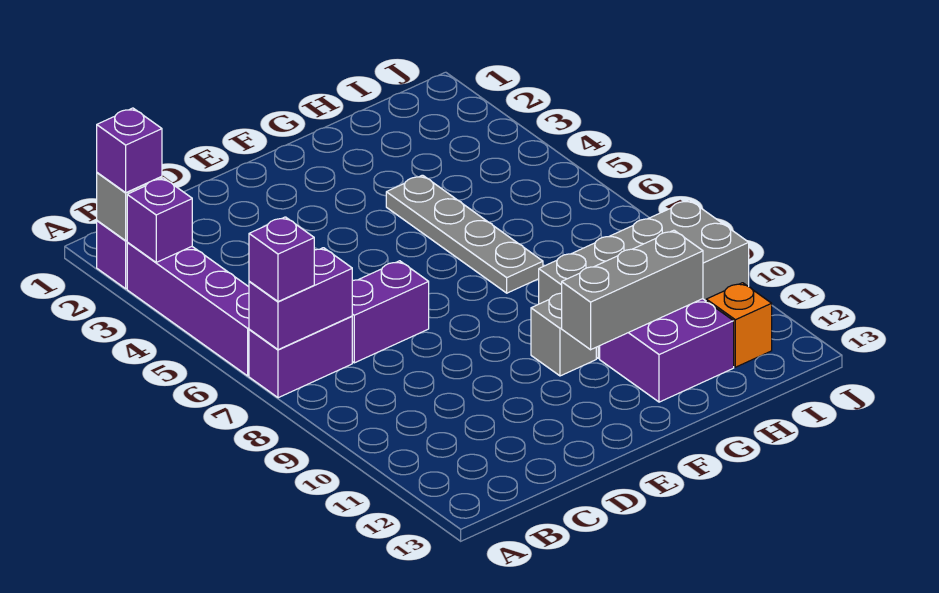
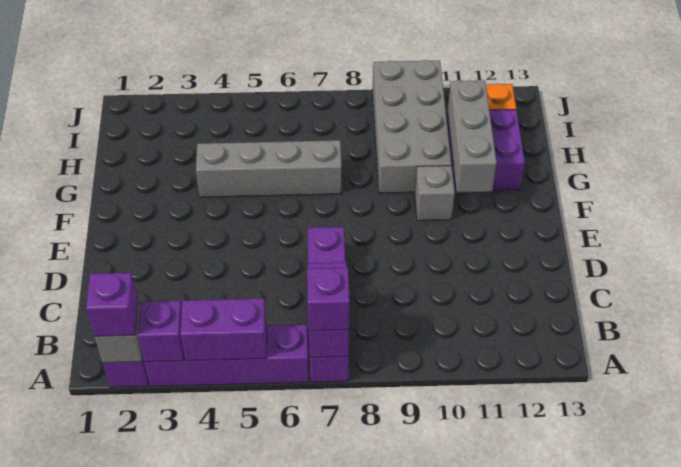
none -> purple brick A4:A5 level 2
grey plate G4:G7 level 1 -> grey brick G4:G7 level 1

